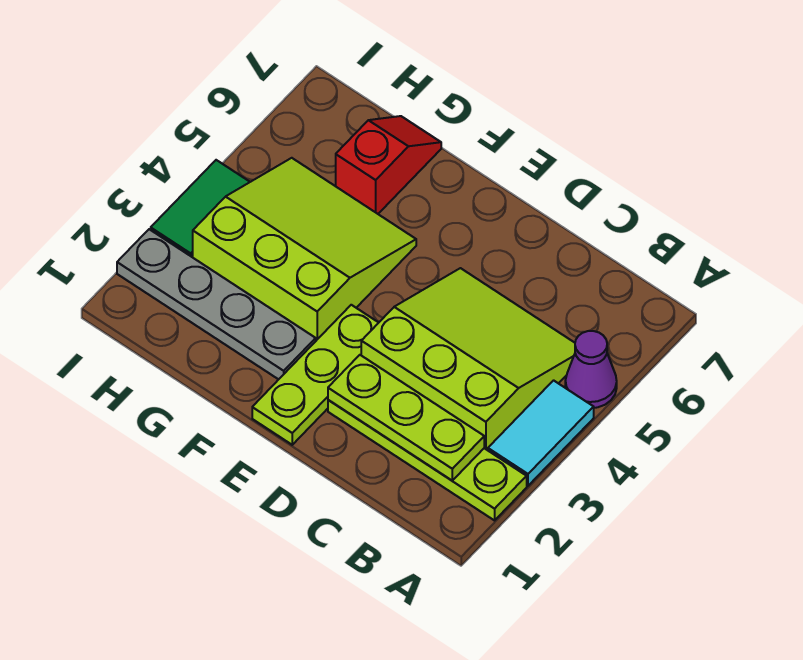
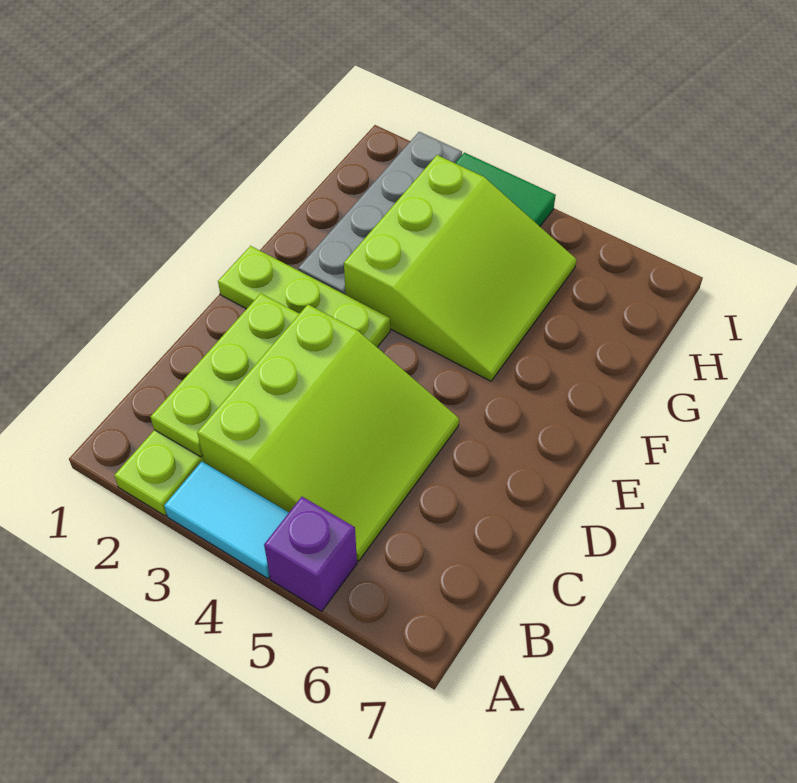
purple cone A5 level 1 -> purple brick A5 level 1
red slope G6:G7 level 1 top 6 -> none

